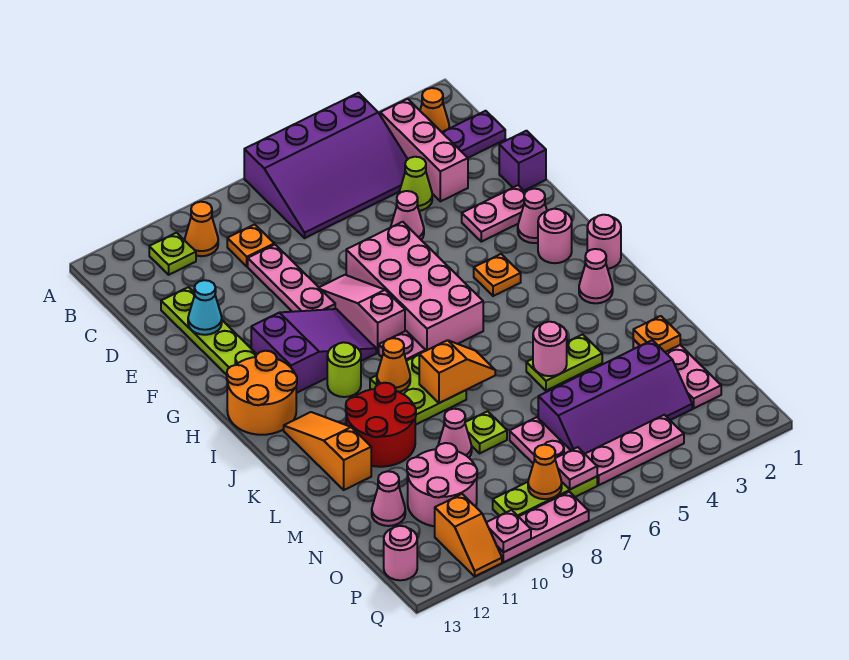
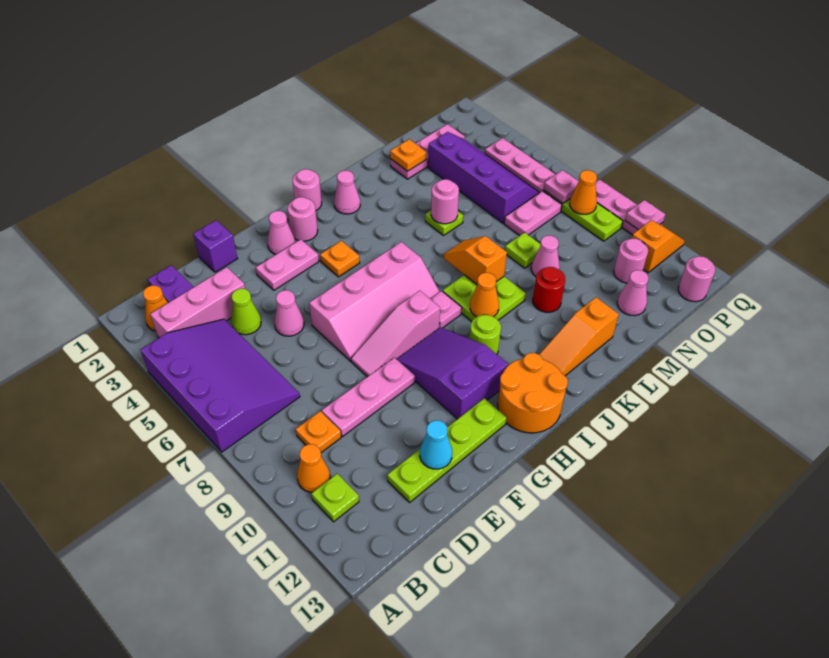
pink plate F2:F3 level 1 -> pink plate F3:G3 level 1
pink brick F6:I7 level 1 -> pink slope F6:I7 level 1 top 6
red round brick K10:L11 level 1 -> red round brick L10 level 1
lime plate L4:L5 level 1 -> lime plate L5 level 1
pink round brick N10:O11 level 1 -> pink round brick O11 level 1

